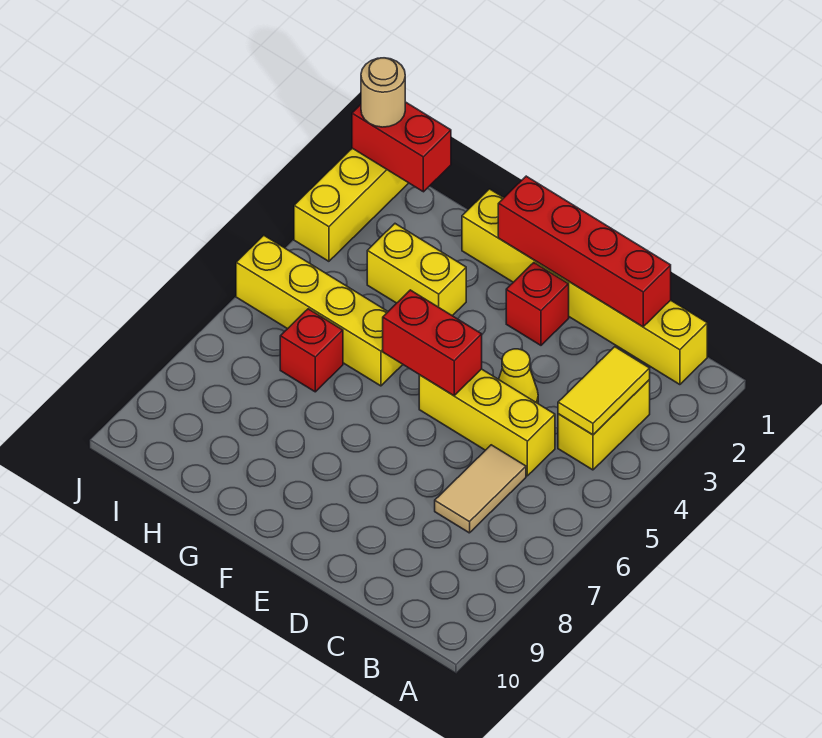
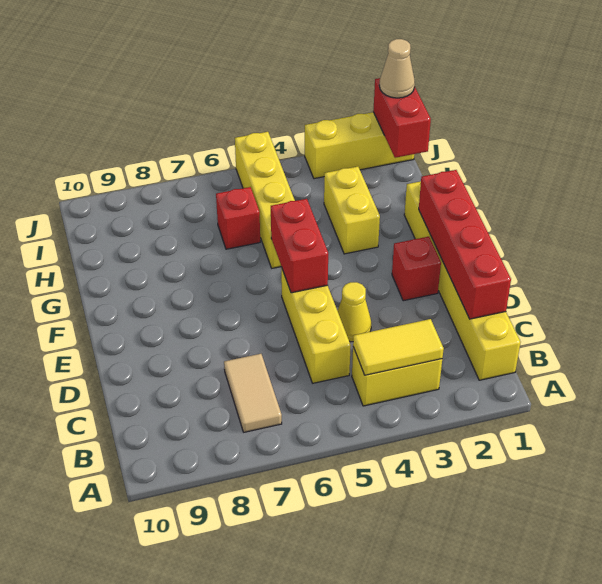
tan tile C6:C7 level 1 -> tan tile B7:C7 level 1
tan round brick J1 level 3 -> tan cone J1 level 3

